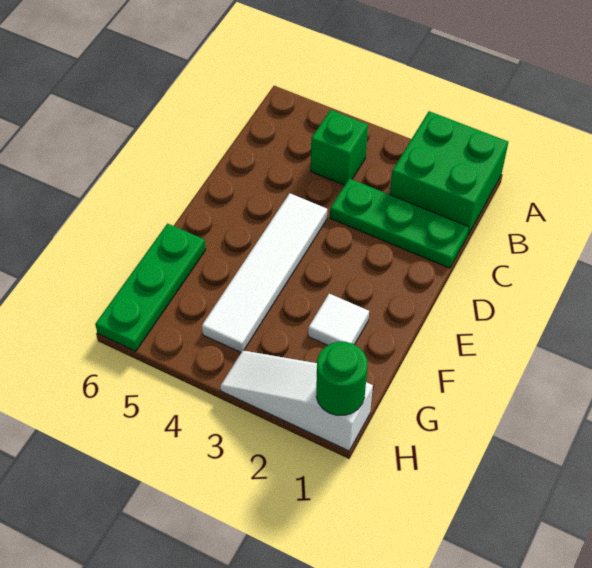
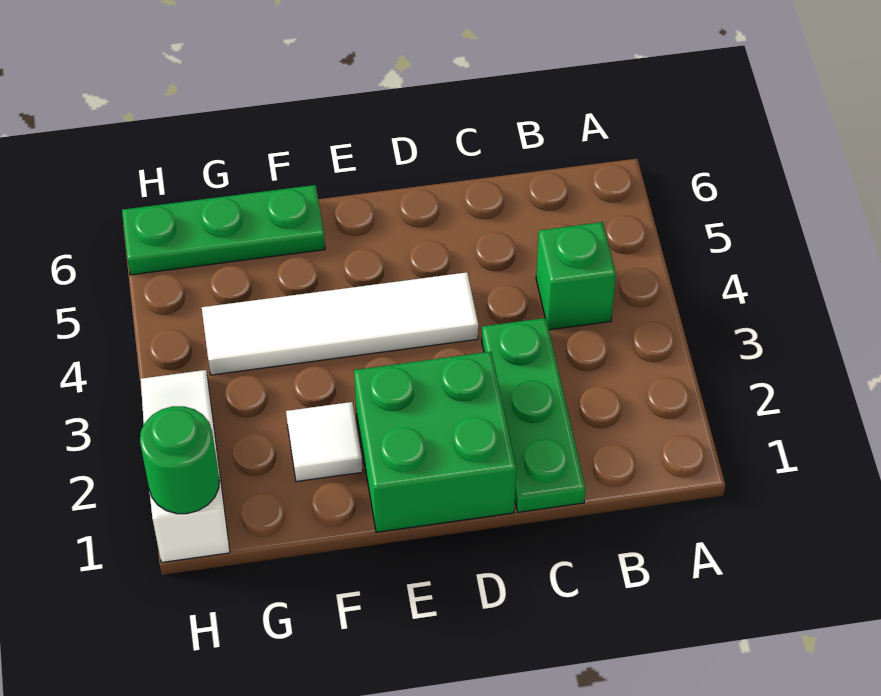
green brick A1:B2 level 1 -> green brick D1:E2 level 1

